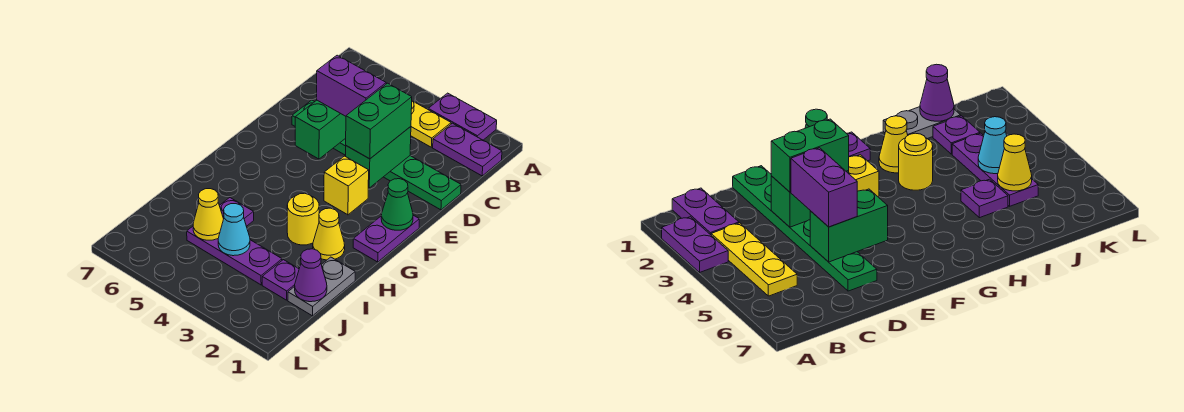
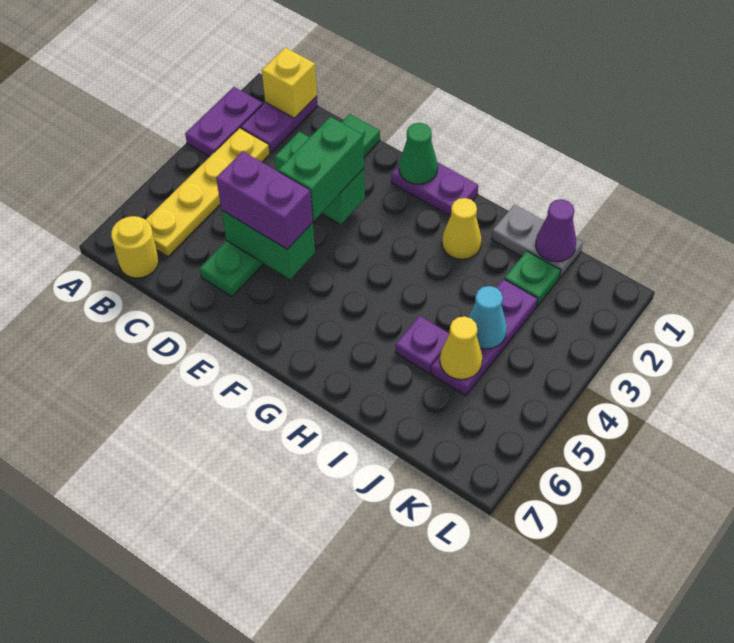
yellow plate B3:B5 level 1 -> yellow plate B3:B6 level 1
green brick D3:E3 level 3 -> green brick E3:E4 level 3
purple brick D4:D5 level 3 -> purple brick D5:E5 level 3
yellow brick F3 level 1 -> yellow brick B1 level 2
yellow round brick H3 level 1 -> yellow round brick B7 level 1
purple plate J2 level 1 -> green plate J2 level 1

